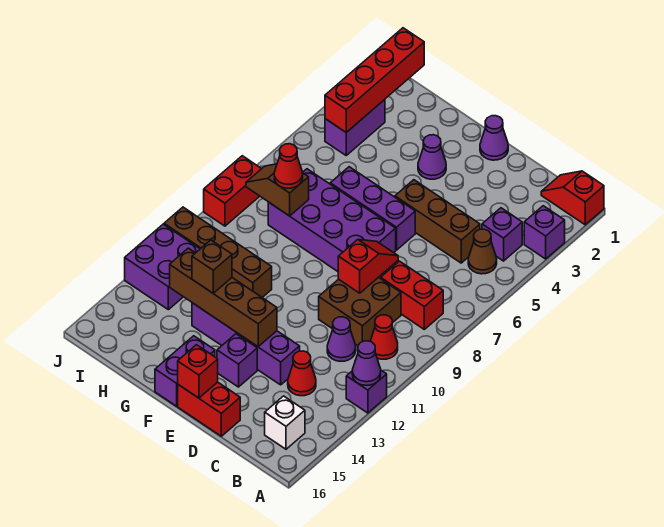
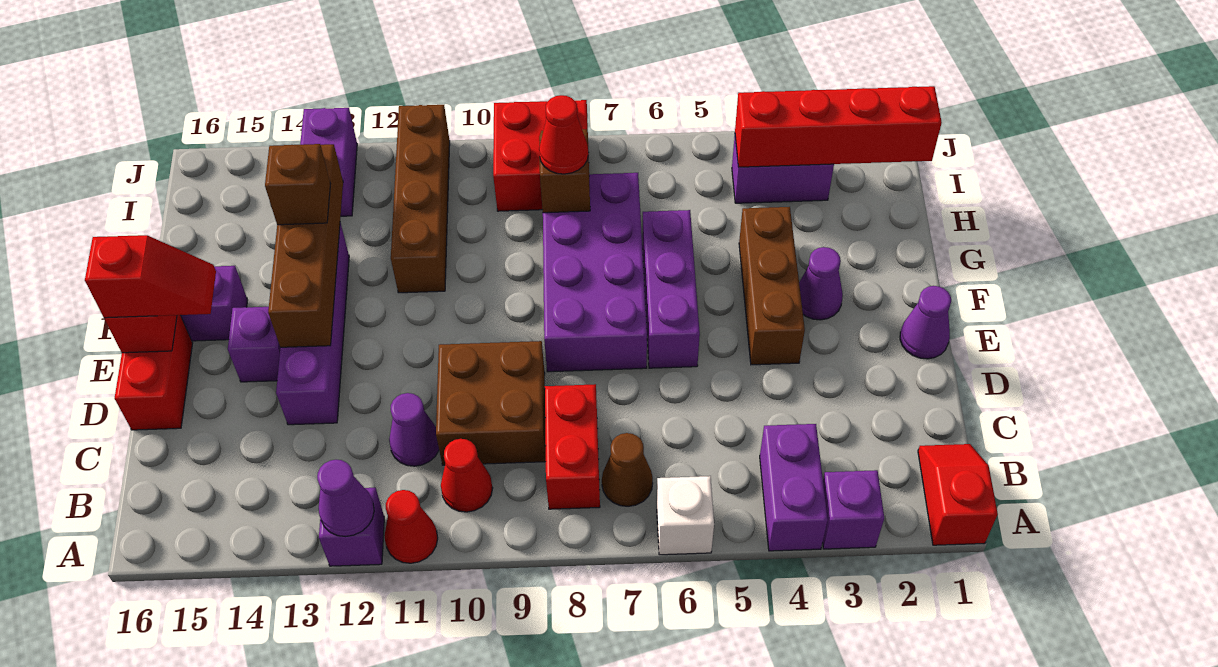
purple brick B4 level 1 -> purple brick A4:B4 level 1
brown cone B5 level 1 -> brown cone B7 level 1
white brick B15 level 1 -> white brick A6 level 1
brown brick C5:E5 level 1 -> brown brick E4:G4 level 1
red cone C13 level 1 -> red cone A11 level 1
red slope D8:D9 level 2 top 9 -> red slope E15:E16 level 3 top 16
purple brick I12:J13 level 1 -> purple brick I13:J13 level 1
red brick J8:J9 level 1 -> red brick I8:J9 level 1

